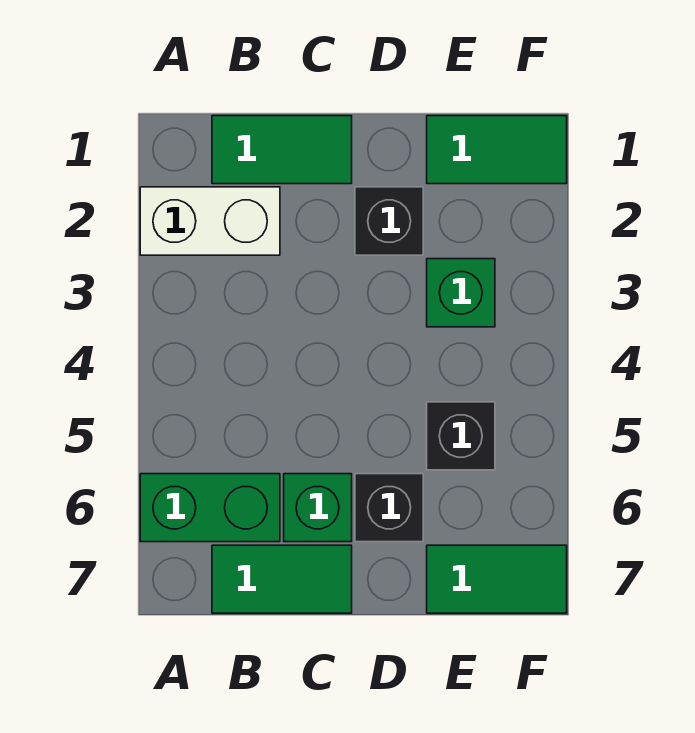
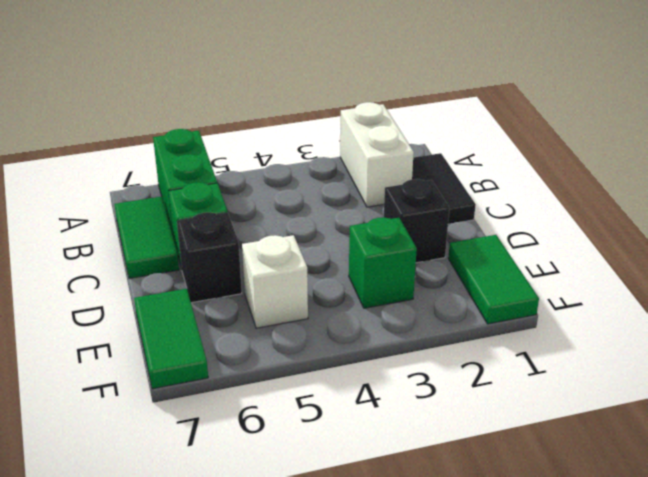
green tile B1:C1 level 1 -> black tile B1:C1 level 1
black brick E5 level 1 -> white brick E5 level 1

